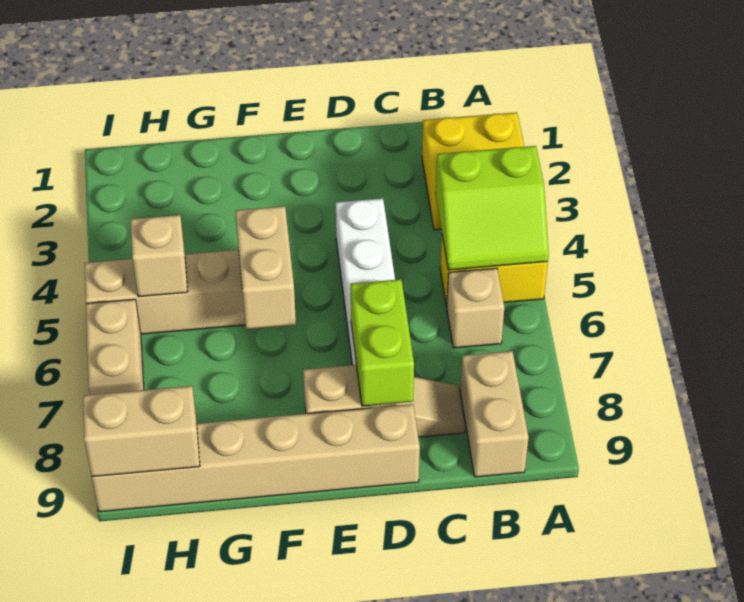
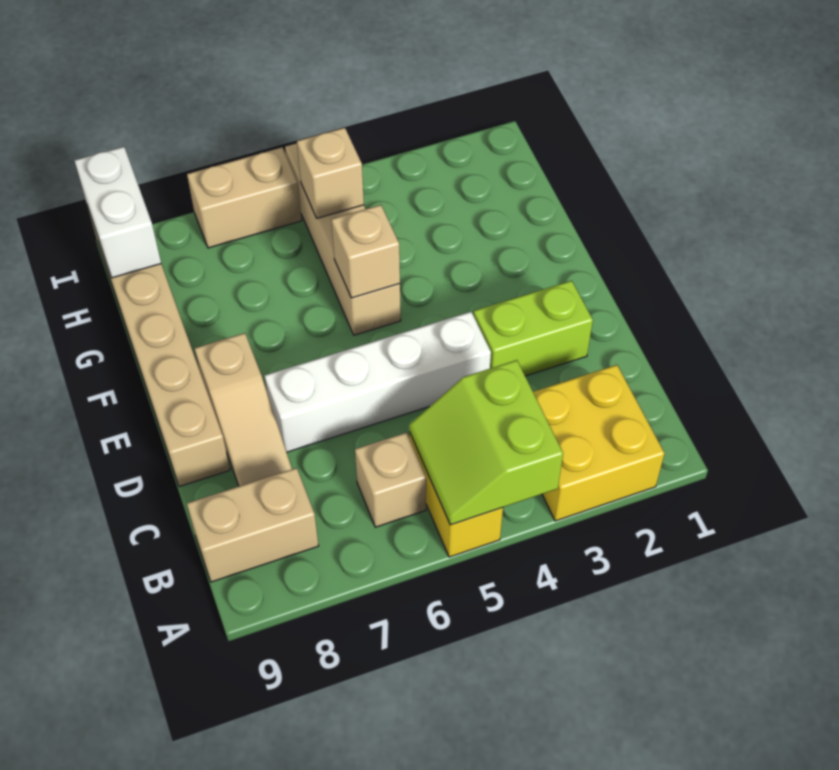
lime brick D7:D8 level 2 -> lime brick D2:D3 level 1
tan brick F5:F6 level 2 -> tan brick F5 level 2
tan brick H9:I9 level 2 -> white brick H9:I9 level 2

